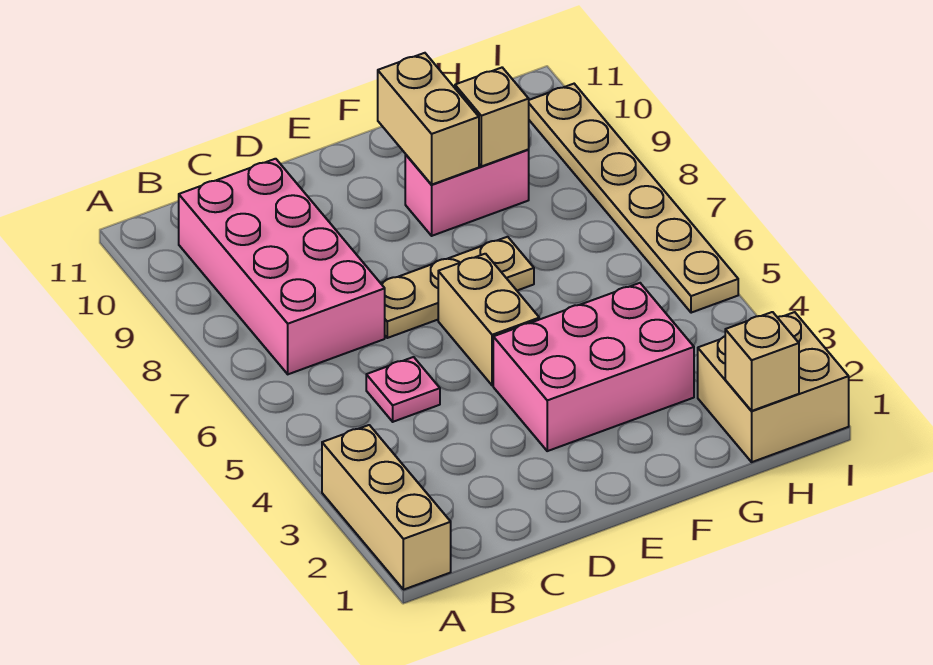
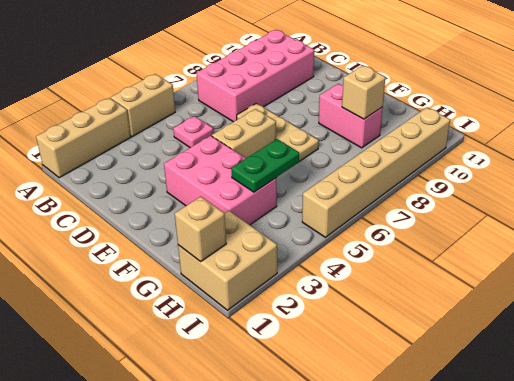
tan brick F9:F10 level 2 -> tan brick A4:A5 level 1
none -> green plate G4:G5 level 2
tan plate I5:I10 level 1 -> tan brick I5:I10 level 1

